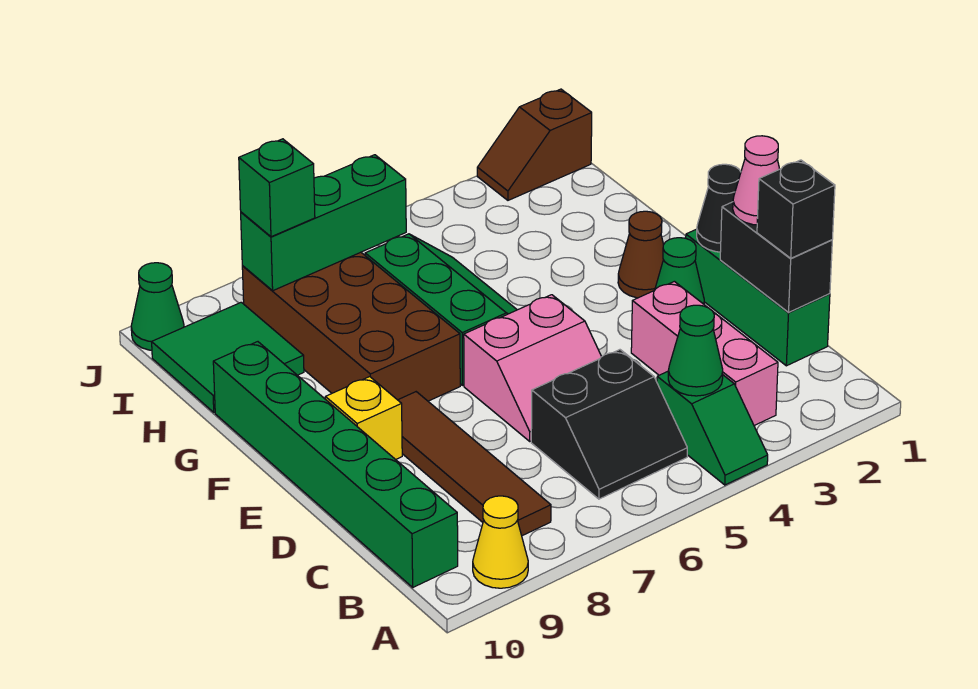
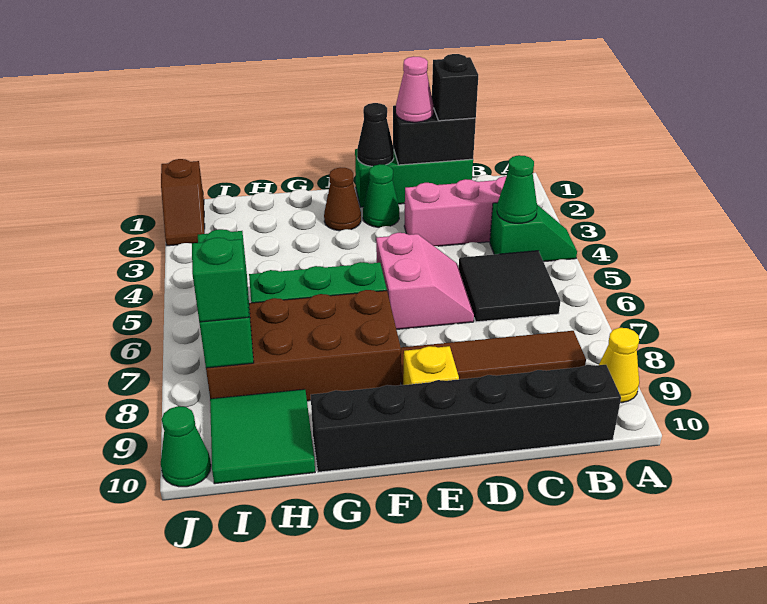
black slope B5:C6 level 1 top C -> black tile B5:C6 level 1
green brick B10:G10 level 1 -> black brick B10:G10 level 1

